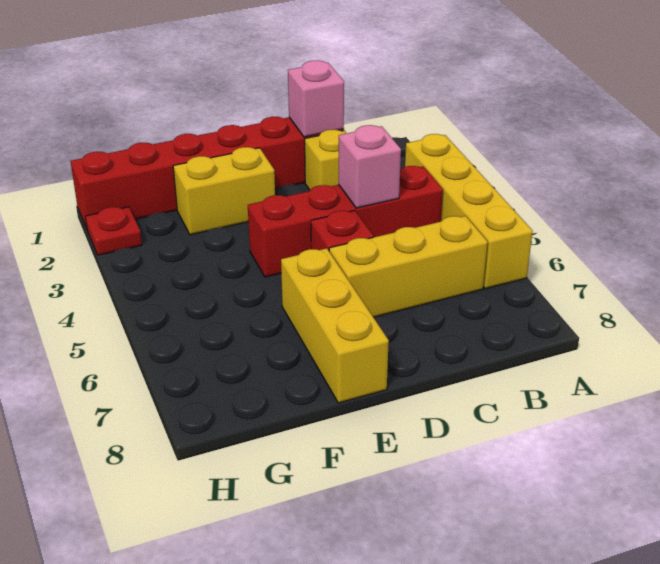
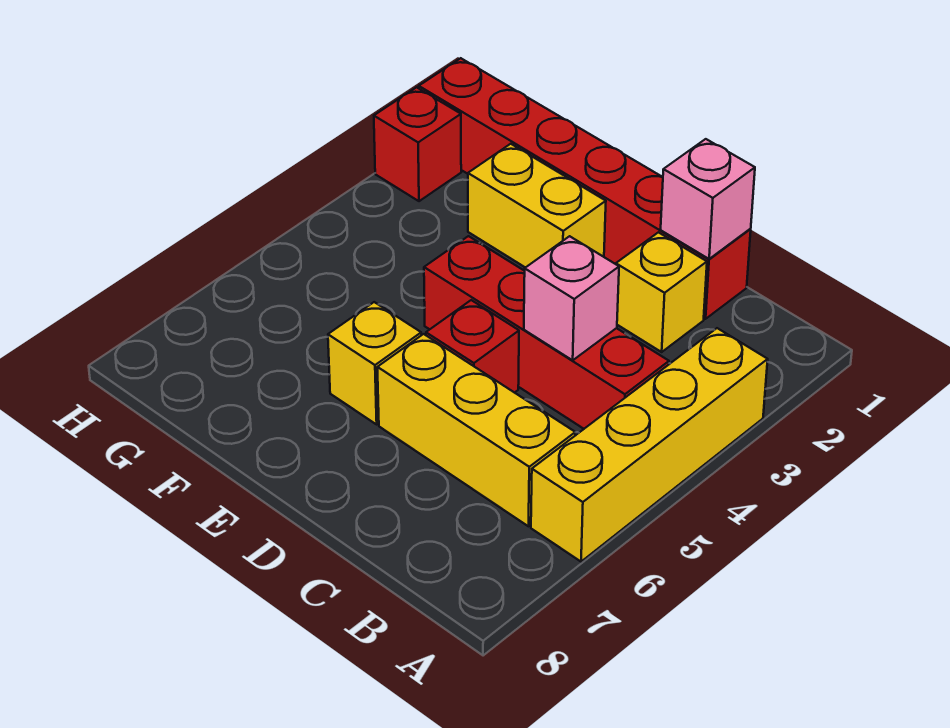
yellow brick E6:E8 level 1 -> yellow brick E6 level 1
red plate H2 level 1 -> red brick H2 level 1

